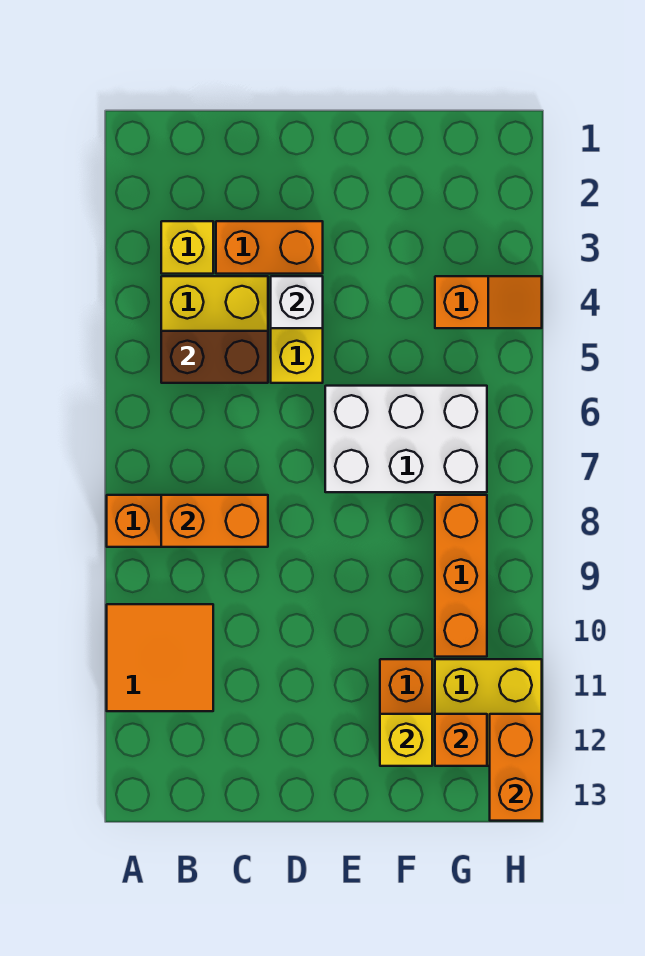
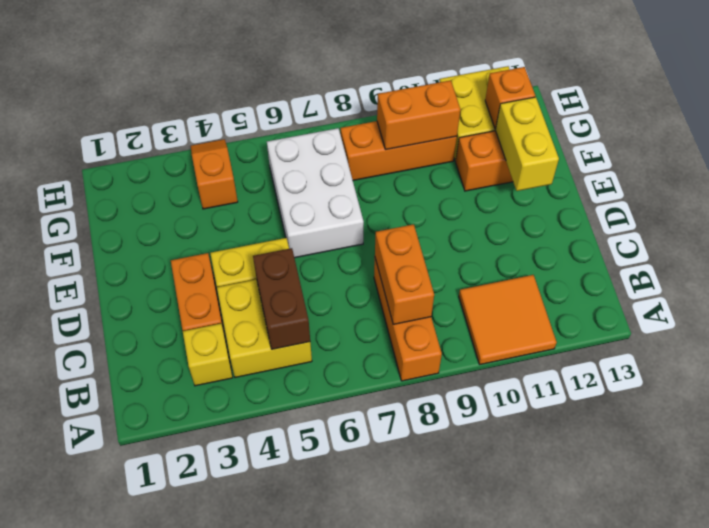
white brick D4 level 2 -> none
yellow brick F12 level 2 -> yellow brick E12:F12 level 2
orange brick H12:H13 level 2 -> orange brick G9:G10 level 2

